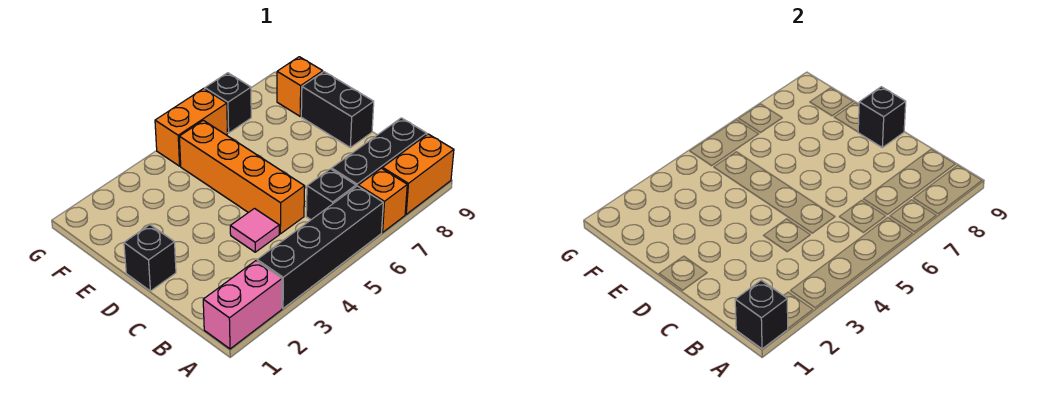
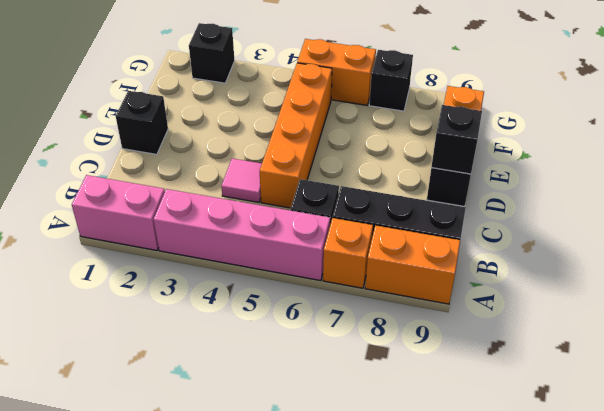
black brick A1 level 2 -> black brick G2 level 1
black brick A3:A6 level 1 -> pink brick A3:A6 level 1

